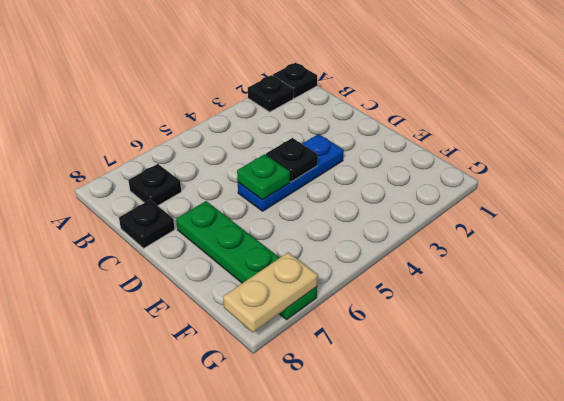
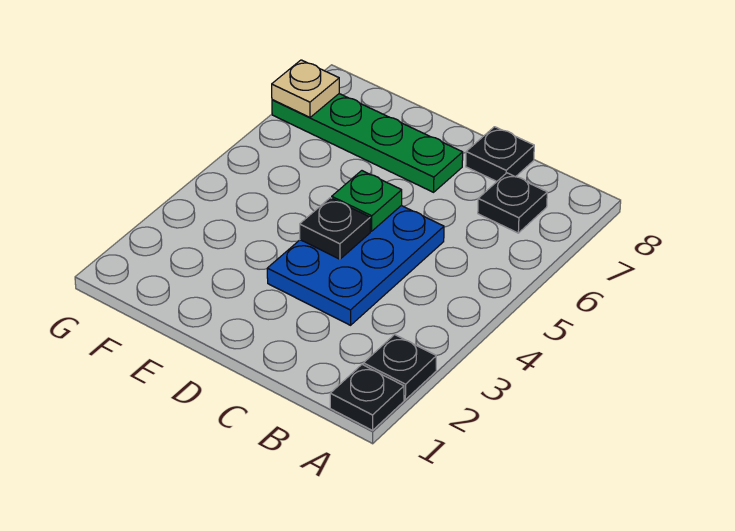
blue plate D3:D5 level 1 -> blue plate C3:D5 level 1
tan plate G7:G8 level 2 -> tan plate G7 level 2

